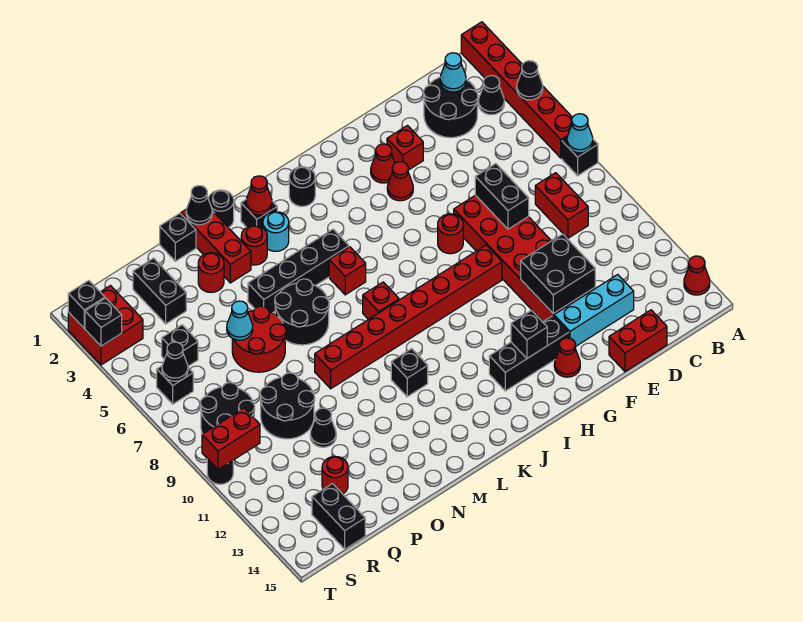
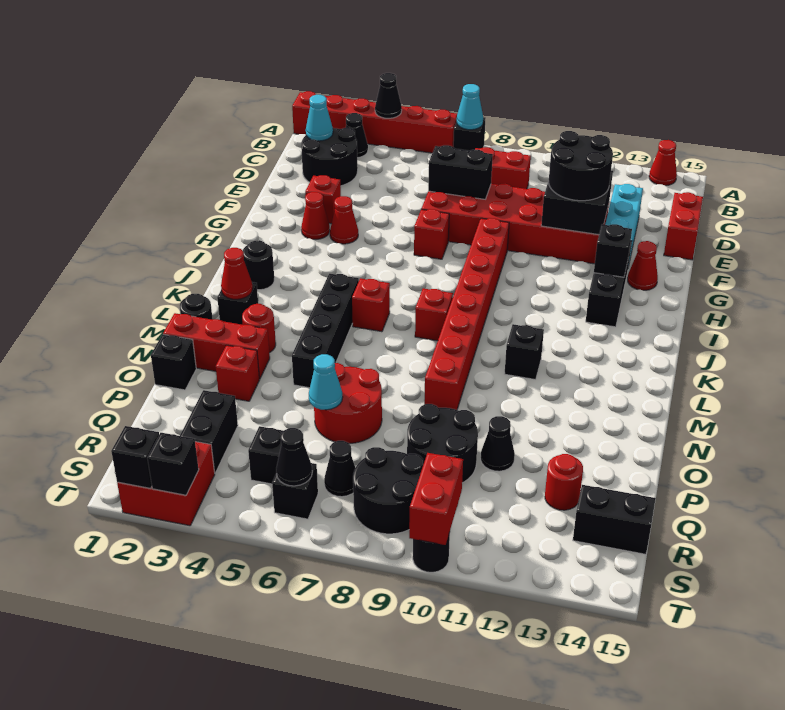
red round brick G7 level 1 -> red brick G7 level 1
cyan round brick L3 level 1 -> none
black round brick M6:N7 level 1 -> black round brick E11:F12 level 3
black cone N1 level 2 -> black cone R7 level 1
red round brick O3 level 1 -> red brick O3 level 1
black brick Q2:Q3 level 1 -> black brick Q3:R3 level 1

